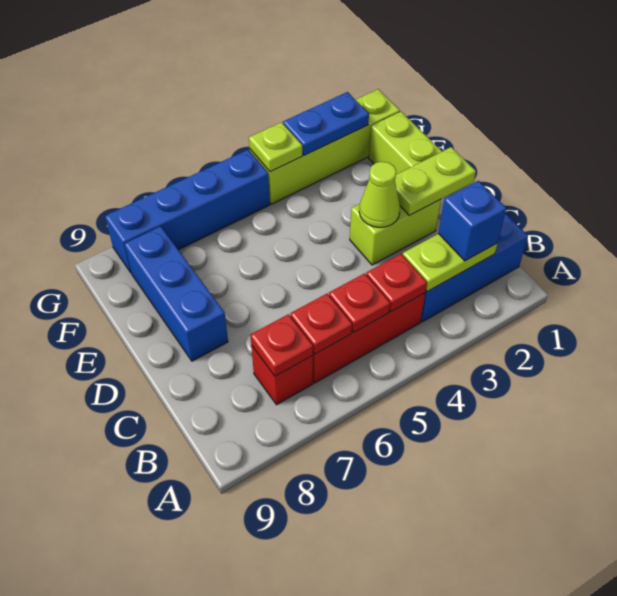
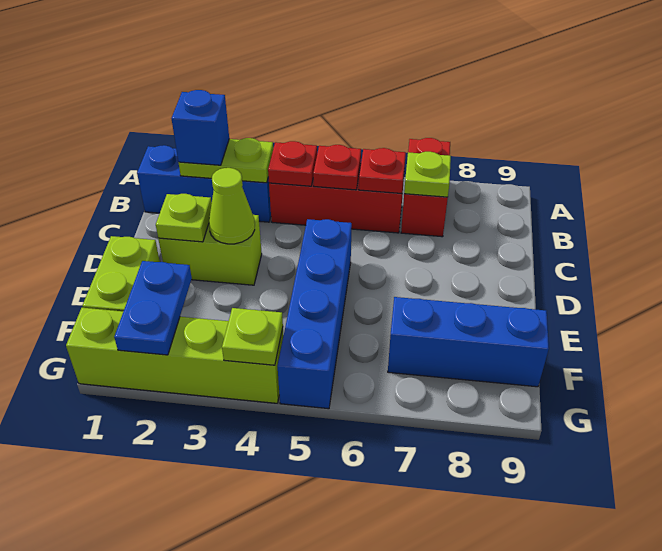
red brick B7 level 1 -> red brick A7:B7 level 1
red plate B7 level 2 -> lime plate B7 level 2
lime plate D1:D2 level 2 -> lime plate D2 level 2
blue brick D8:F8 level 1 -> blue brick F7:F9 level 1
blue plate G2:G3 level 2 -> blue plate F2:G2 level 2
blue brick G5:G8 level 1 -> blue brick D5:G5 level 1

